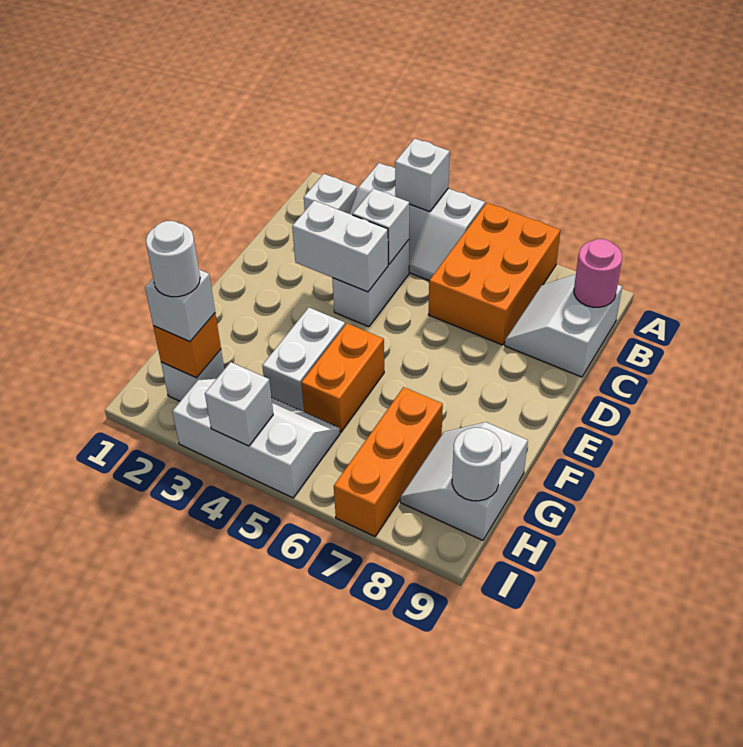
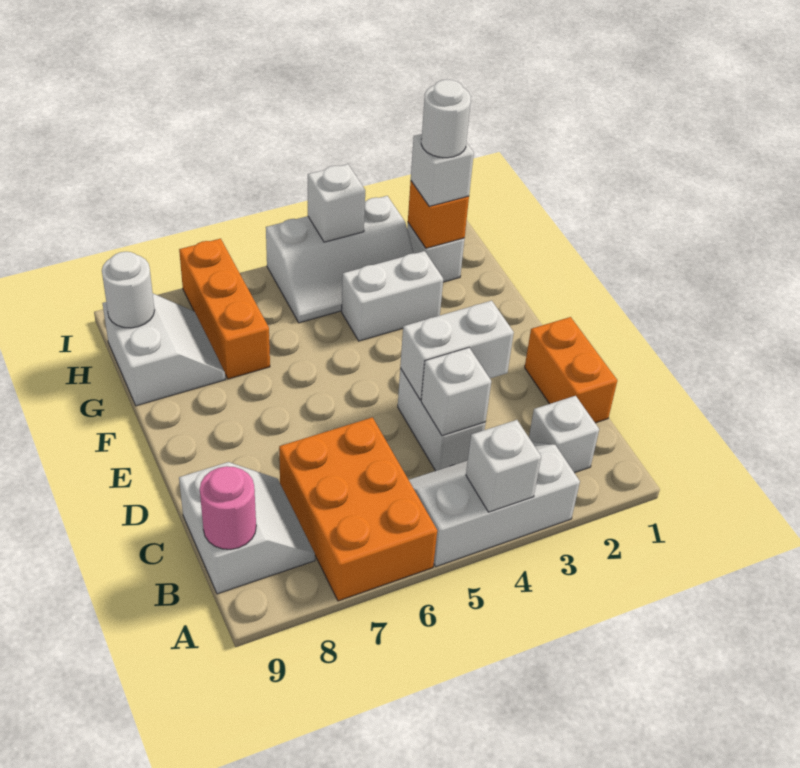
white brick F4:G4 level 1 -> white brick G3:G4 level 1
orange brick F5:G5 level 1 -> orange brick C1:D1 level 1

